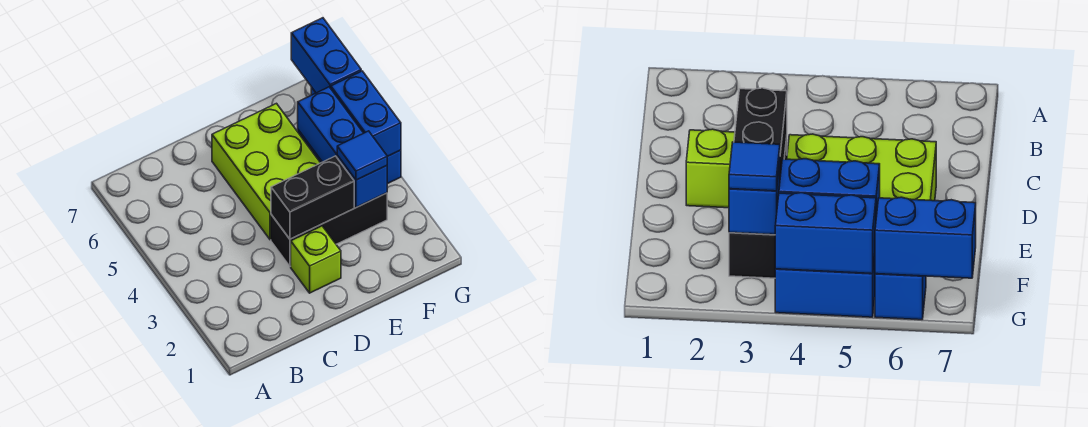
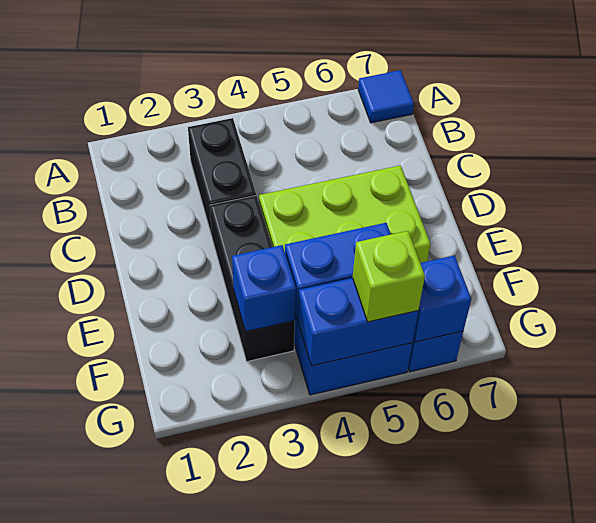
lime brick D2 level 1 -> lime brick G5 level 3
black brick D3:E3 level 2 -> black brick B3:C3 level 1
blue tile F3 level 3 -> blue tile A7 level 1
blue brick G6:G7 level 2 -> blue brick G6 level 2

